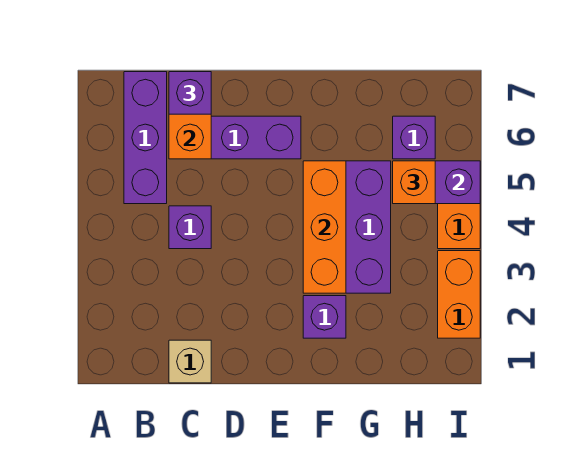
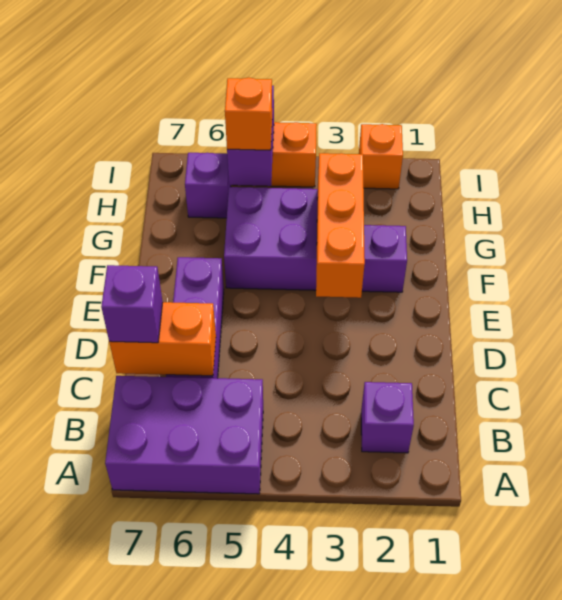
purple brick B5:B7 level 1 -> purple brick A5:B7 level 1
tan brick C1 level 1 -> none
purple brick C4 level 1 -> purple brick B2 level 1
orange brick F3:F5 level 2 -> orange brick E3:G3 level 2
orange brick I2:I3 level 1 -> orange brick I2 level 1

